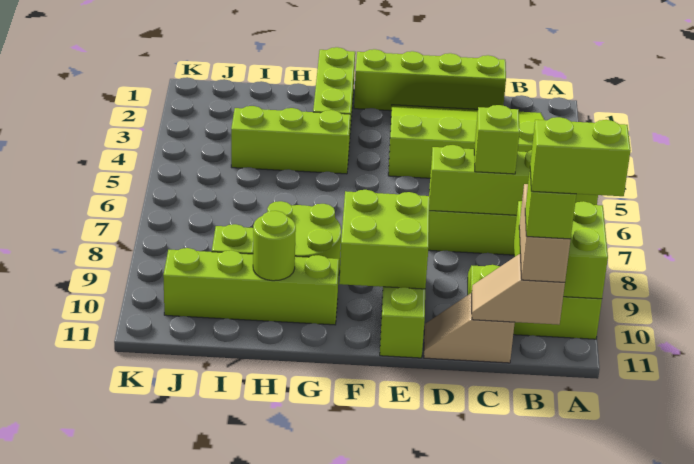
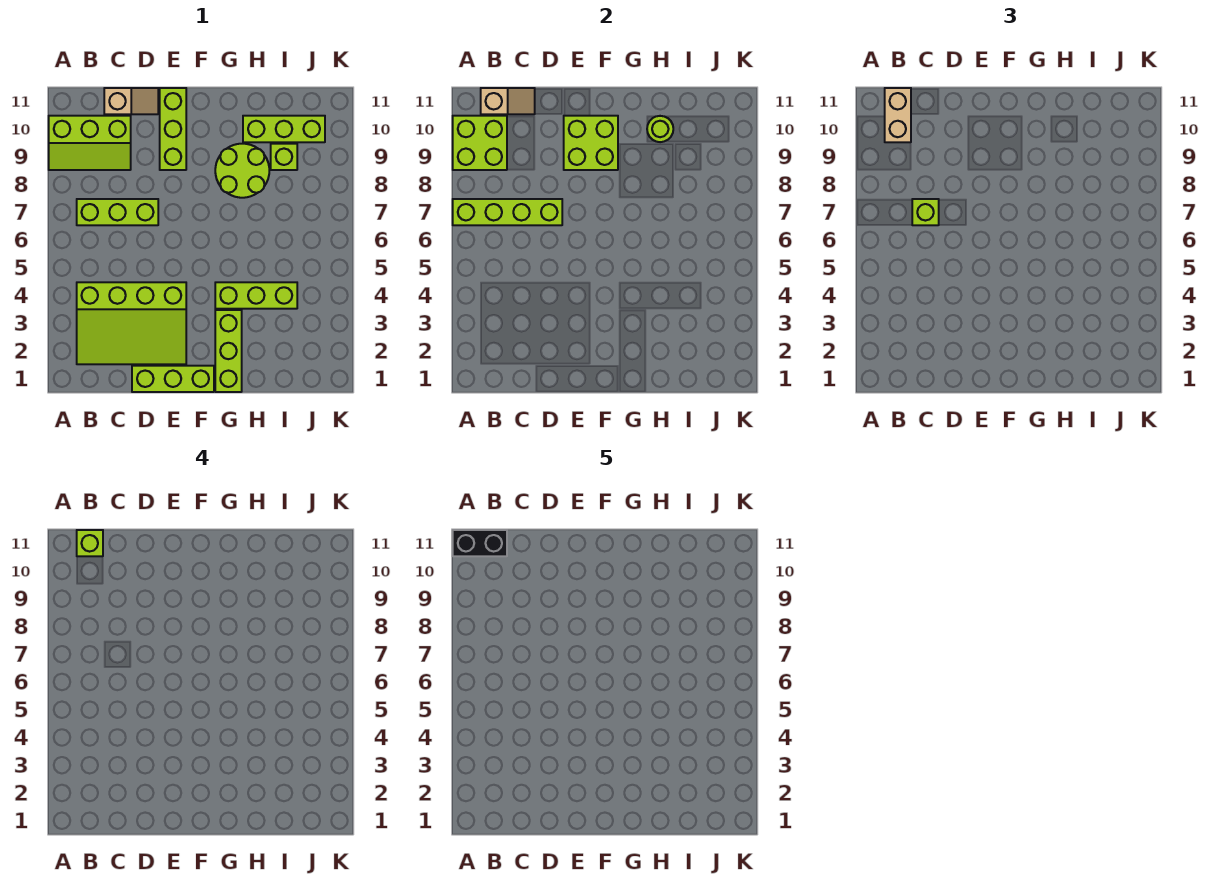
lime brick A11:B11 level 5 -> black brick A11:B11 level 5
lime brick C1:F1 level 1 -> lime brick D1:F1 level 1
lime brick G10:J10 level 1 -> lime brick H10:J10 level 1

